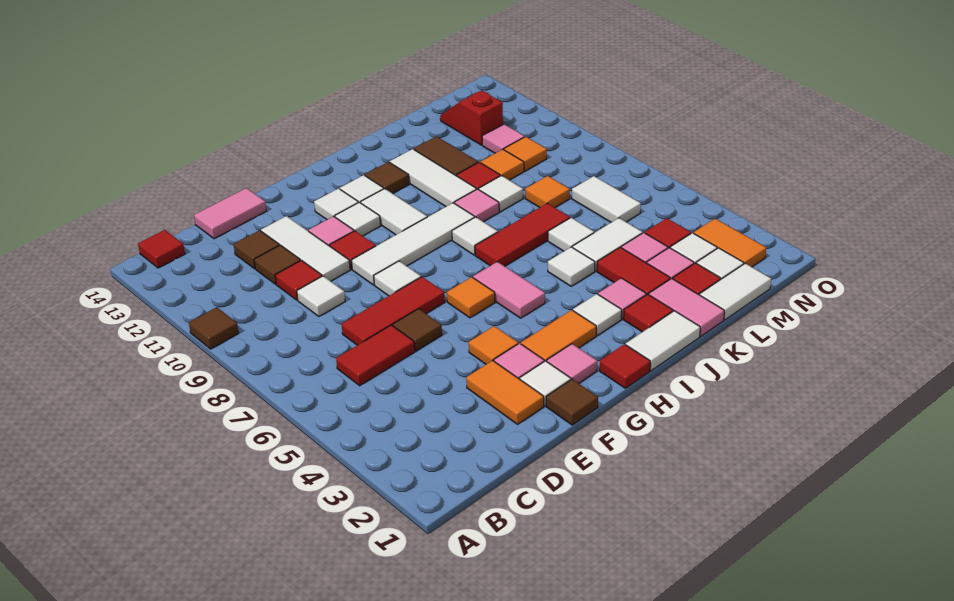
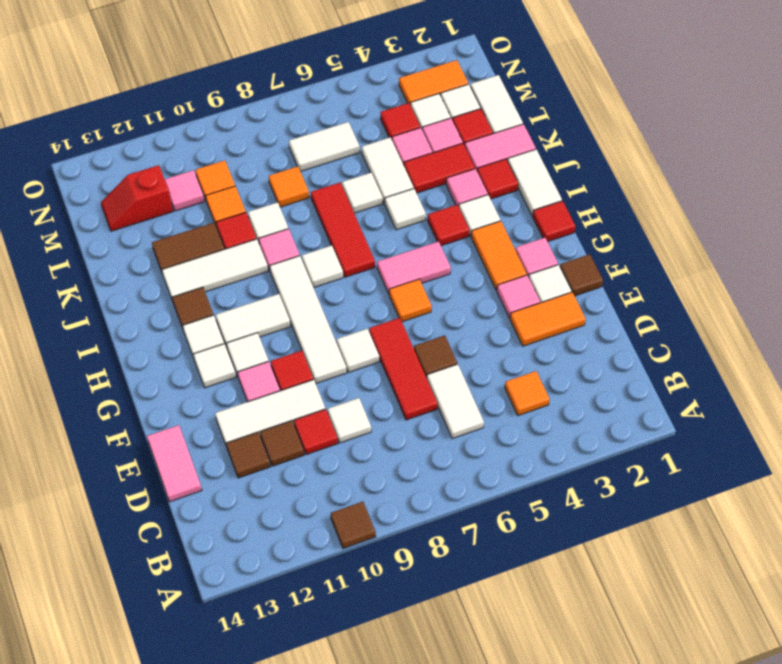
red tile B14 level 1 -> red tile I4 level 1
red tile C6:D6 level 1 -> white tile C6:D6 level 1
orange tile F4 level 1 -> orange tile C4 level 1

